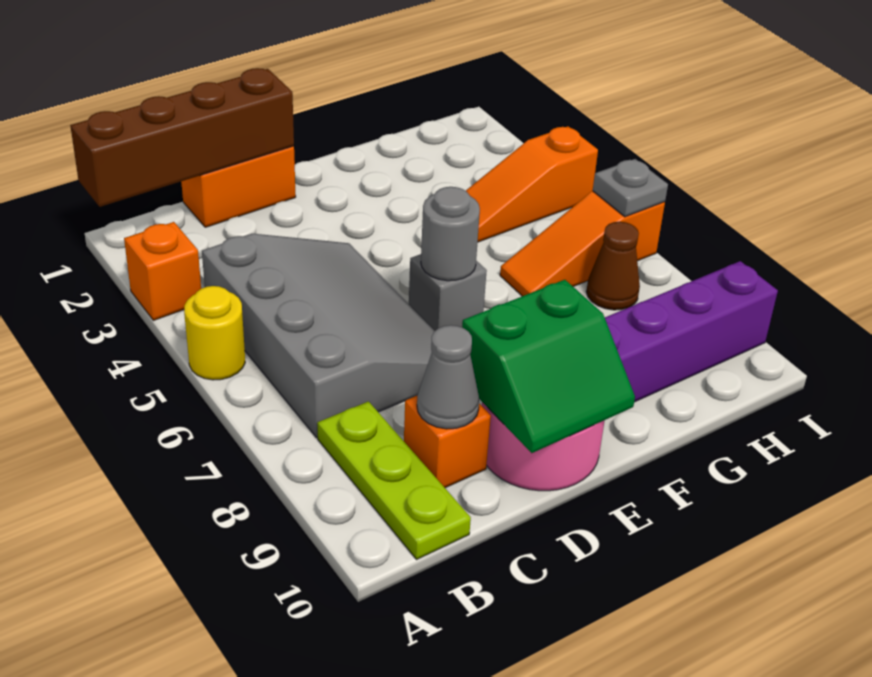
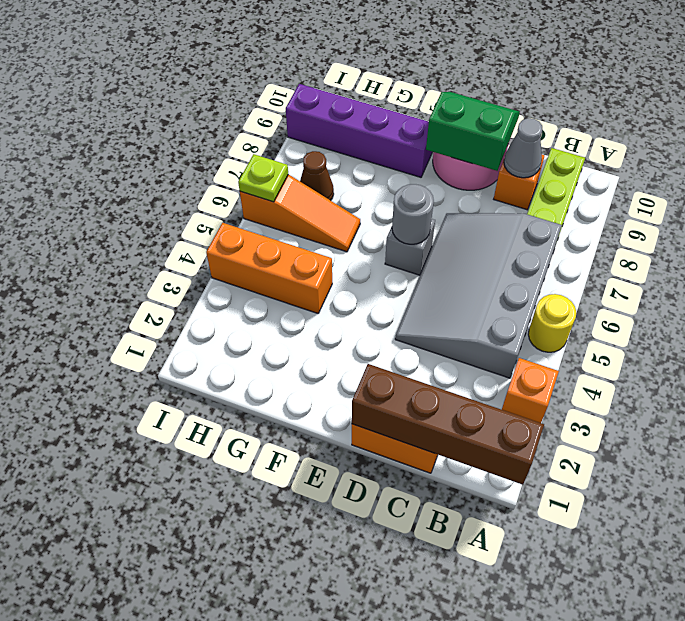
orange slope G4:I4 level 1 top I -> orange brick G4:I4 level 1
grey plate I6 level 2 -> lime plate I6 level 2

